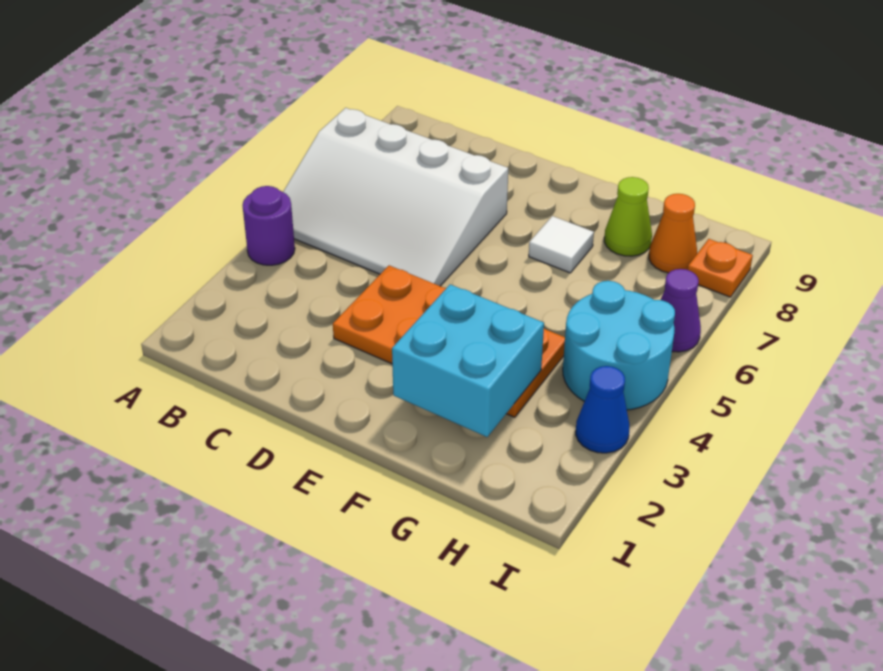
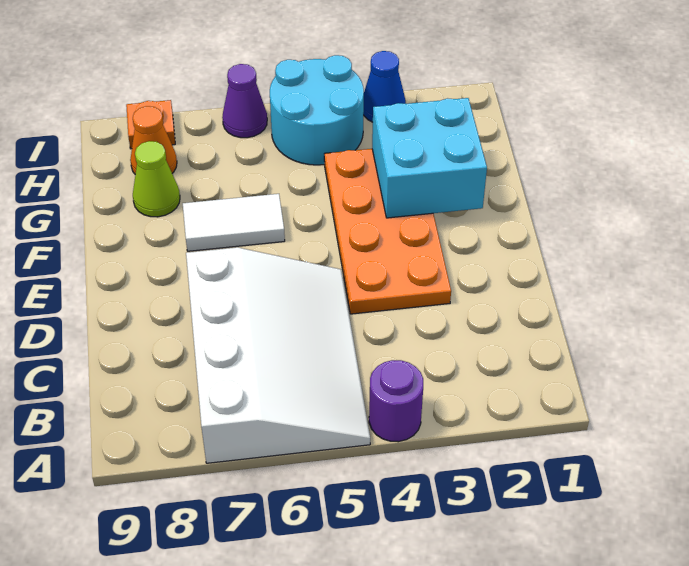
white tile F7 level 1 -> white tile F6:F7 level 1

